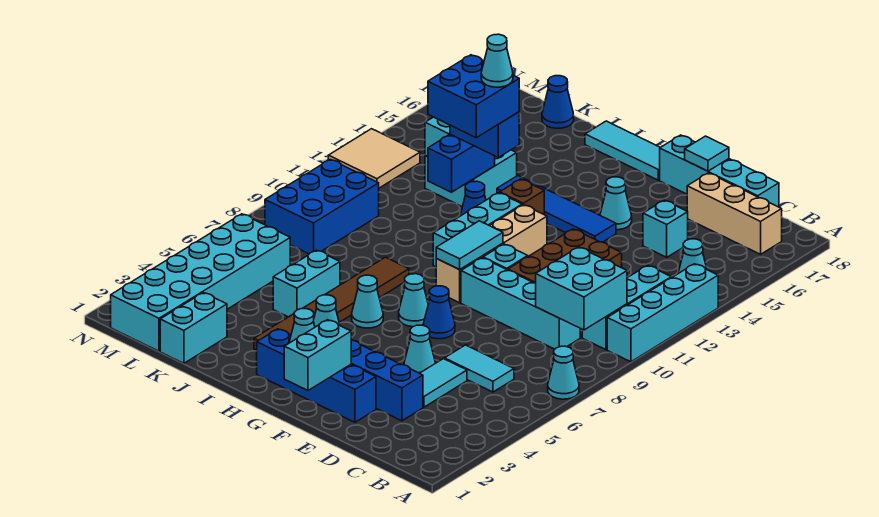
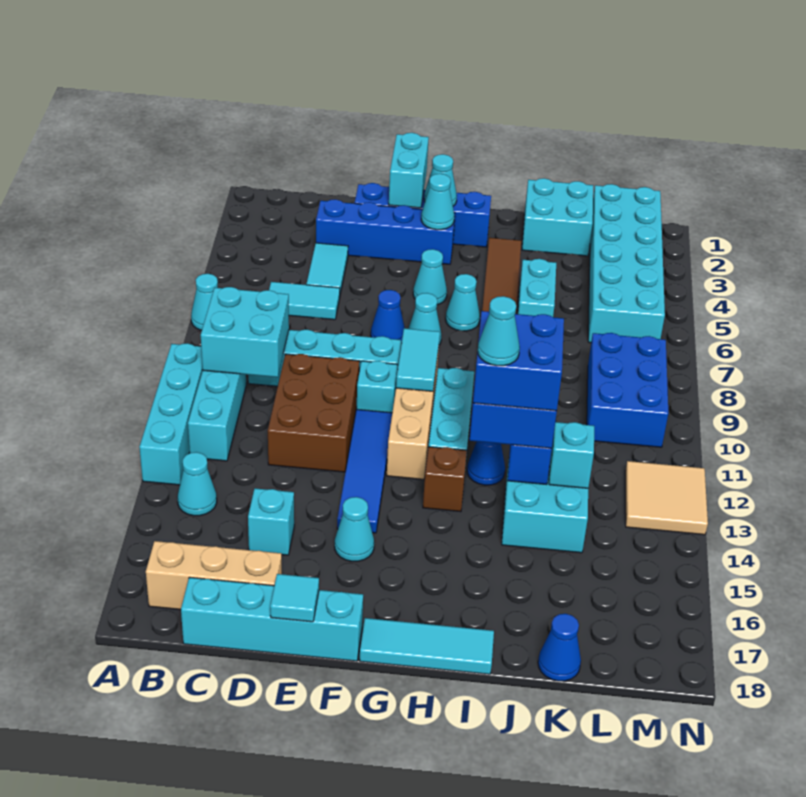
cyan cone E5 level 1 -> cyan cone G5 level 1
blue tile F14:I14 level 1 -> blue tile F11:F14 level 1
cyan brick K1:K2 level 1 -> cyan brick J1:K2 level 1

